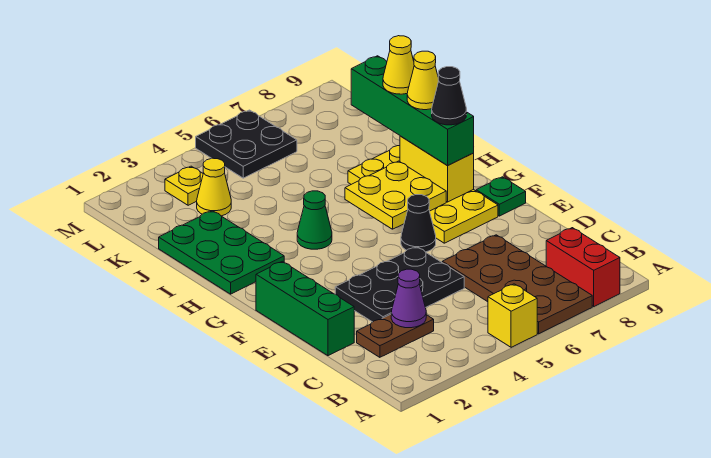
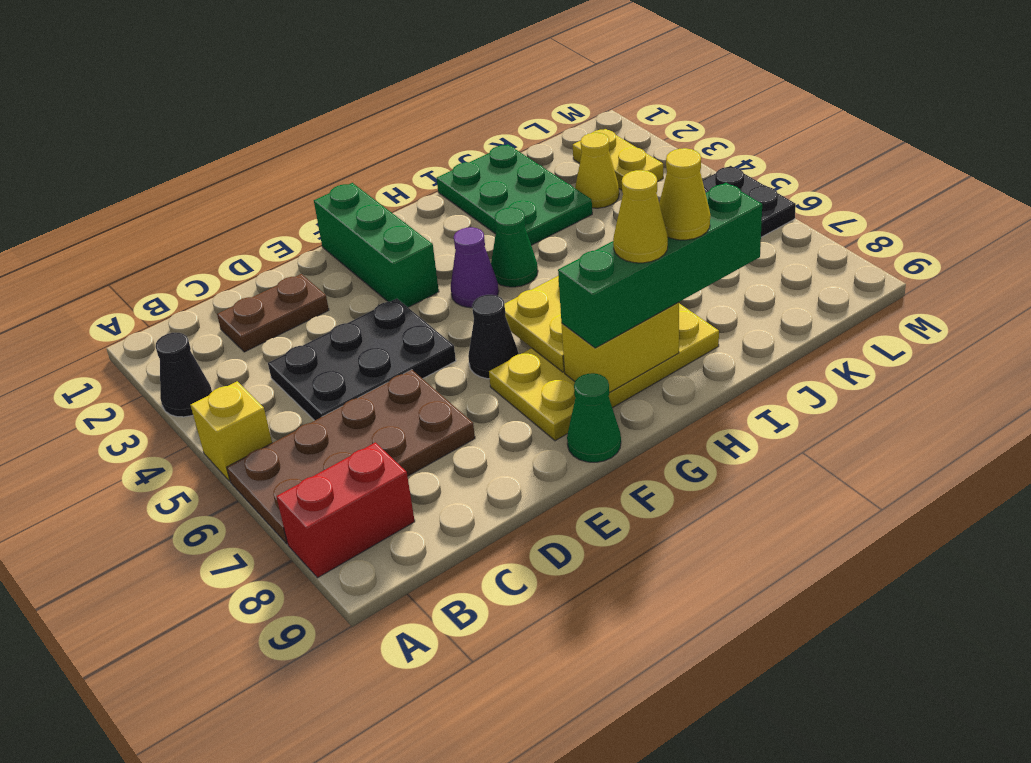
brown plate C2:C3 level 1 -> brown plate C2:D2 level 1
purple cone C3 level 2 -> purple cone G4 level 1
green brick D1:F1 level 1 -> green brick F1:F3 level 1
black plate D3:E5 level 1 -> black plate C4:E5 level 1
green plate F9 level 1 -> green cone F9 level 1
black cone G8 level 4 -> black cone A3 level 1
green plate H1:J2 level 1 -> green plate I1:J3 level 1
yellow plate L3 level 1 -> yellow plate L2:L3 level 1

